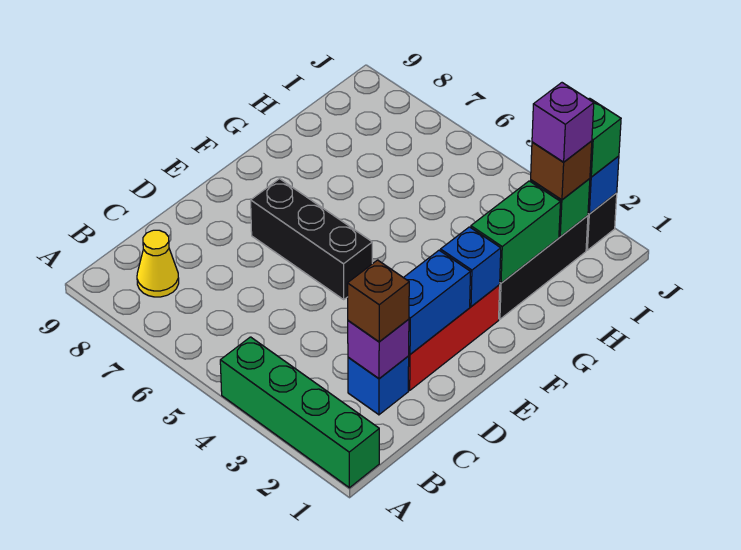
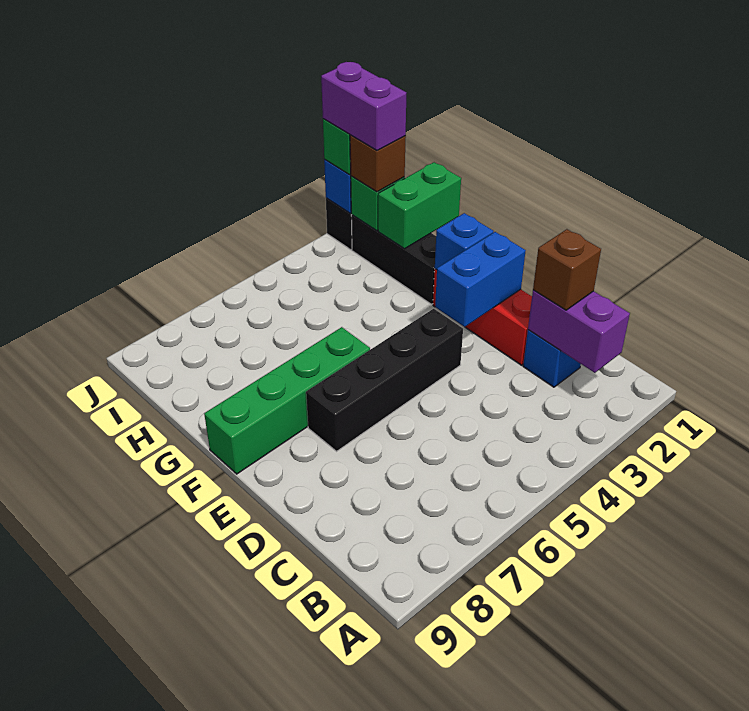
green brick A1:A4 level 1 -> green brick F6:F9 level 1
yellow cone B8 level 1 -> none
purple brick C2 level 2 -> purple brick B2:C2 level 2
blue brick D2:E2 level 2 -> blue brick E2:E3 level 2
black brick E5:E7 level 1 -> black brick E4:E7 level 1
green brick G2:H2 level 2 -> green brick H1:H2 level 2
purple brick I2 level 4 -> purple brick I2:J2 level 4

